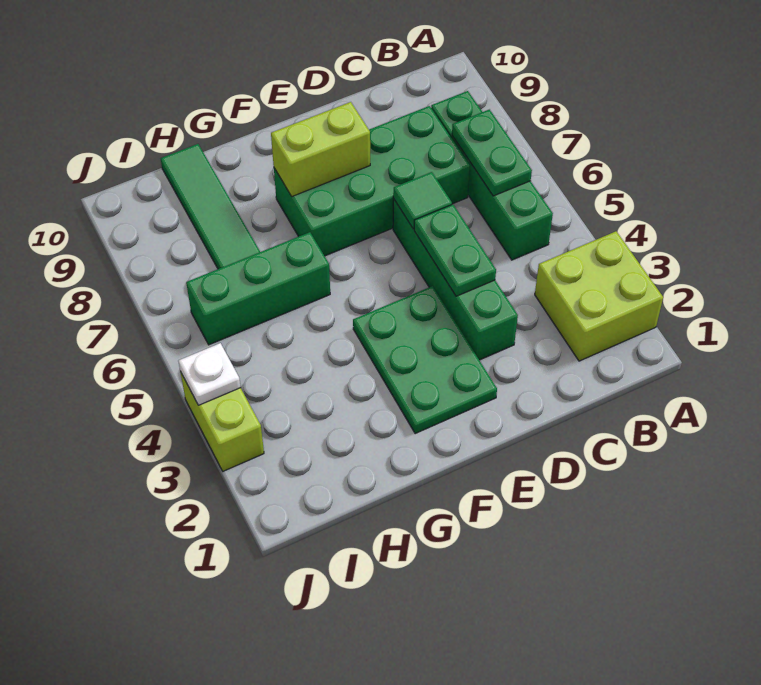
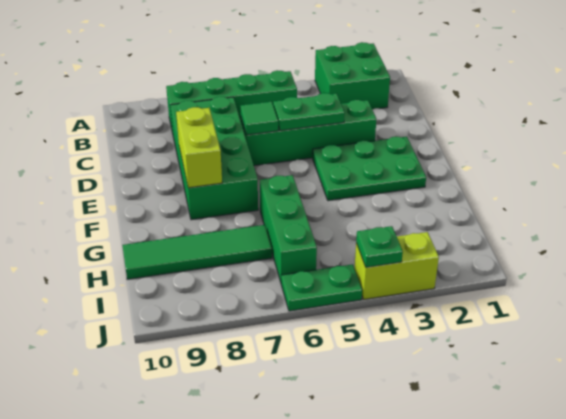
lime brick A2:B3 level 1 -> green brick A2:B3 level 1
green plate B6:B7 level 2 -> green plate J5:J6 level 1
white plate J4 level 2 -> green plate J4 level 2

